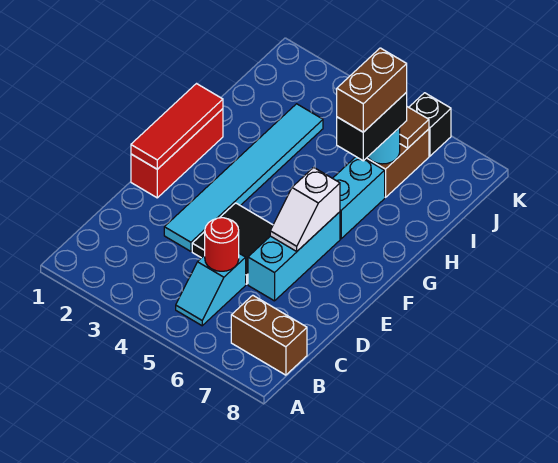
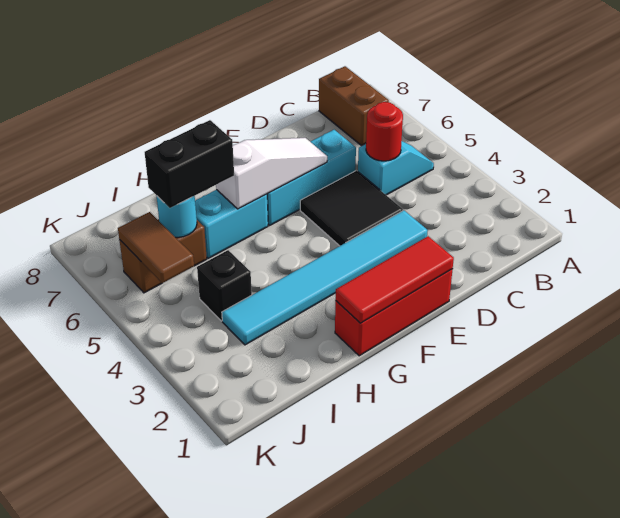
white slope E6:F6 level 2 top F -> white slope E6:G6 level 2 top G
brown brick H6:I6 level 4 -> none
black brick K6 level 1 -> black brick I4 level 1

